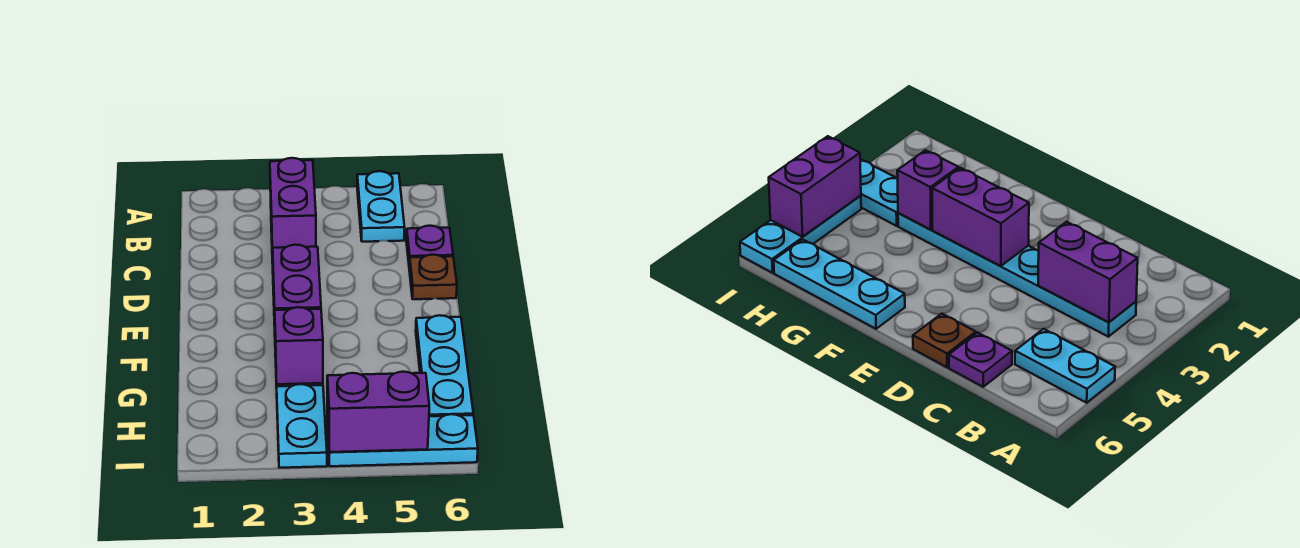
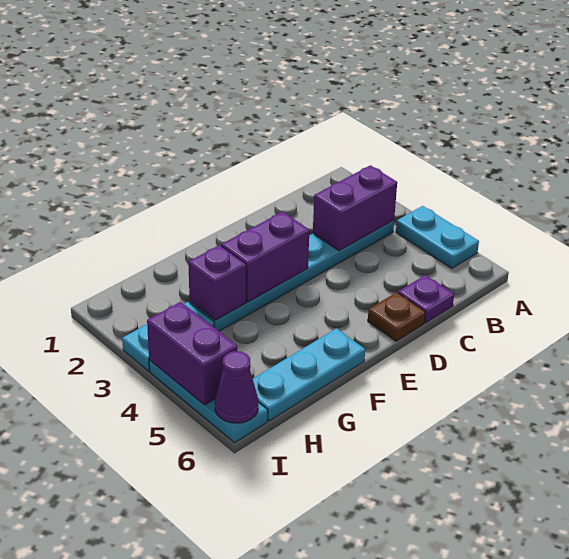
cyan plate A5:B5 level 1 -> cyan plate A4:A5 level 1
none -> purple cone I6 level 2

